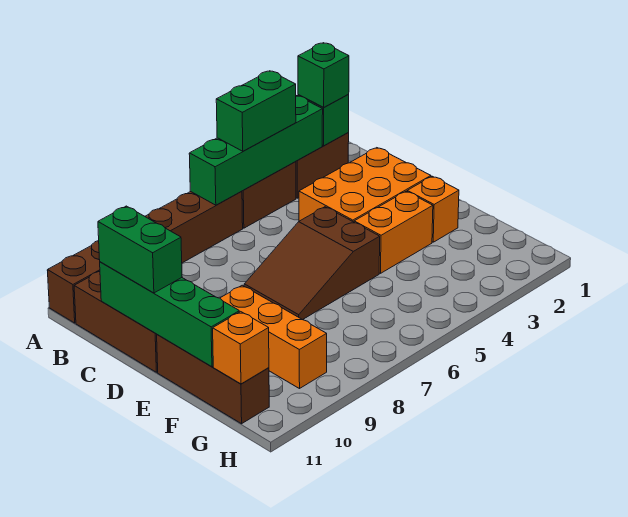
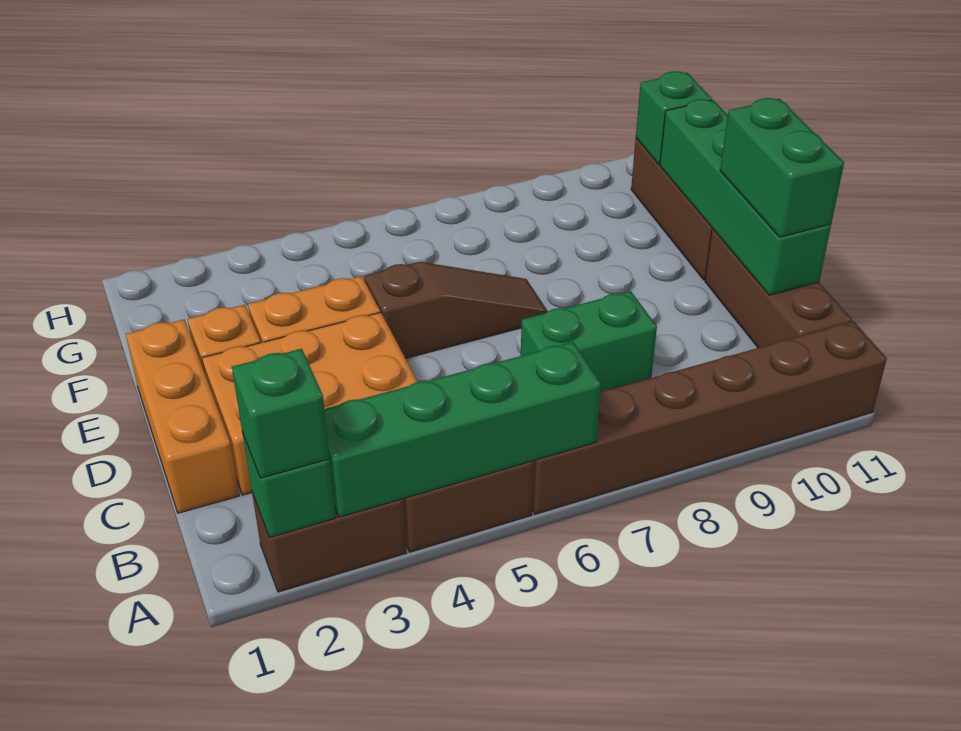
green brick A4:A5 level 3 -> green brick C7:C8 level 1
brown slope D5:E7 level 1 top 5 -> brown slope E5:E7 level 1 top 5
orange brick E9:G9 level 1 -> orange brick C1:E1 level 1
orange brick G11 level 2 -> green brick G11 level 2

